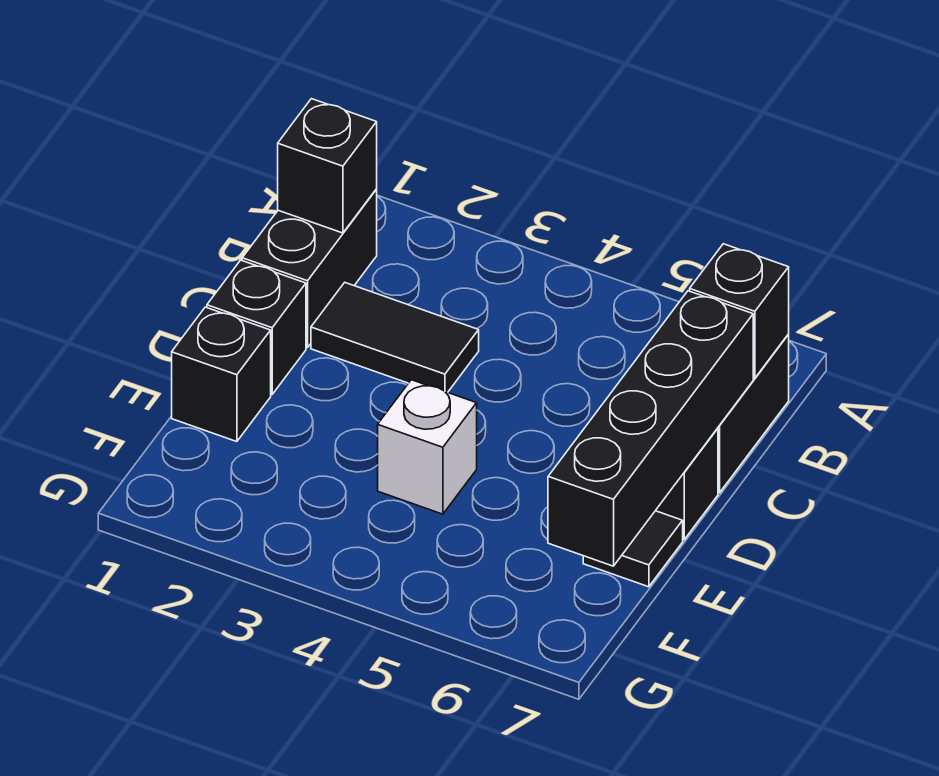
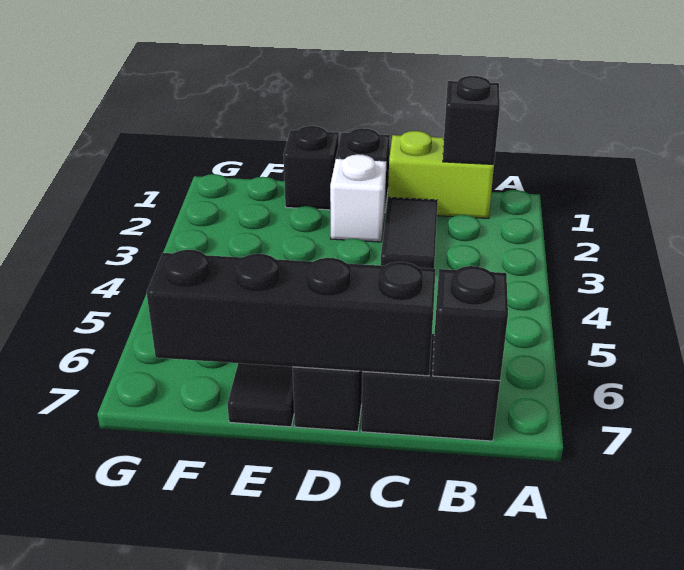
black brick B1:C1 level 1 -> lime brick B1:C1 level 1
white brick E4 level 1 -> white brick D2 level 1

